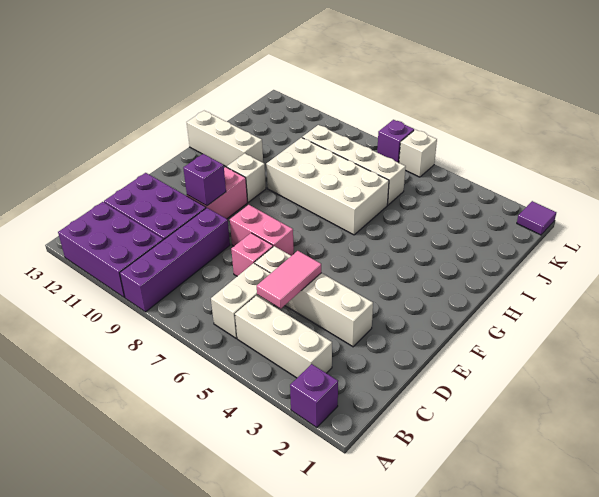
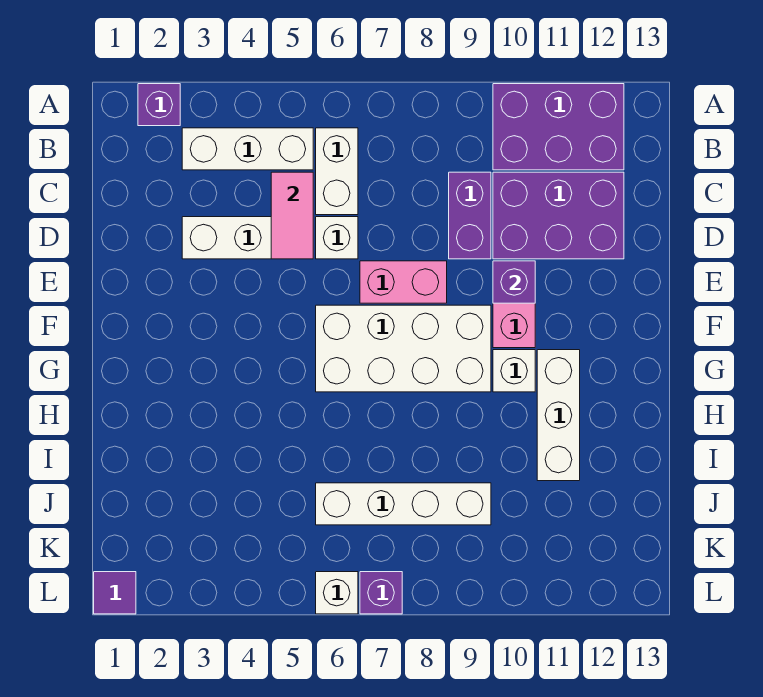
purple brick A9:D9 level 1 -> purple brick C9:D9 level 1
pink brick D7 level 1 -> none
white brick H6:I9 level 1 -> white brick F6:G9 level 1
white brick H11:H13 level 1 -> white brick G11:I11 level 1

